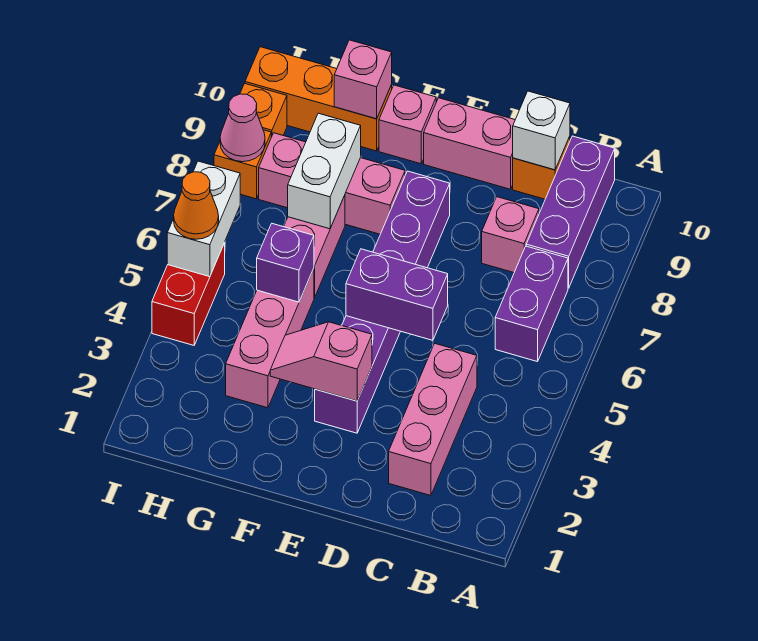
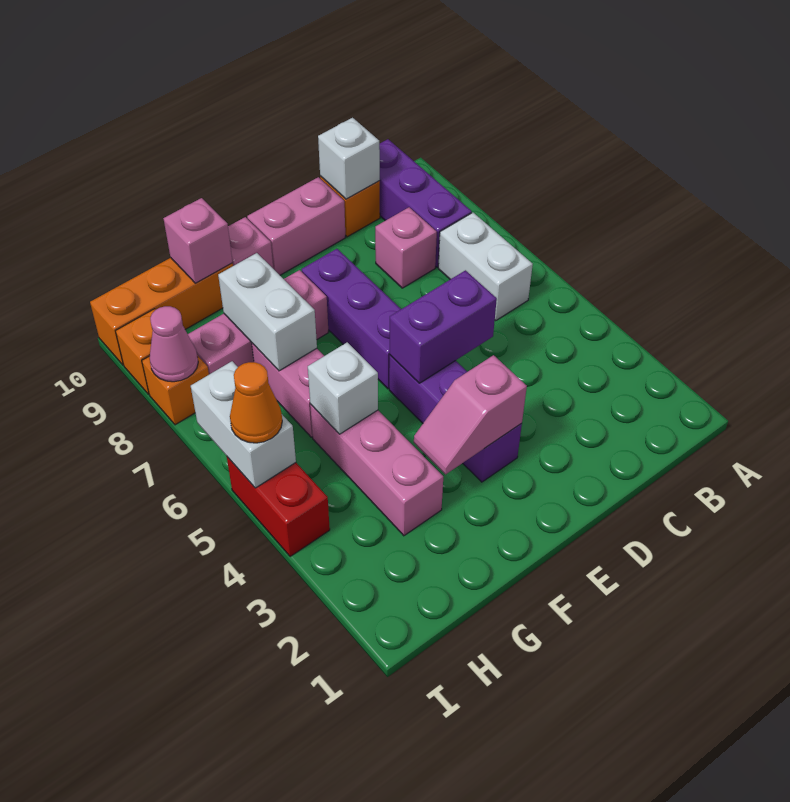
purple brick B6:B7 level 1 -> white brick B6:B7 level 1
pink brick C2:C4 level 1 -> none
purple brick G5 level 2 -> white brick G5 level 2

